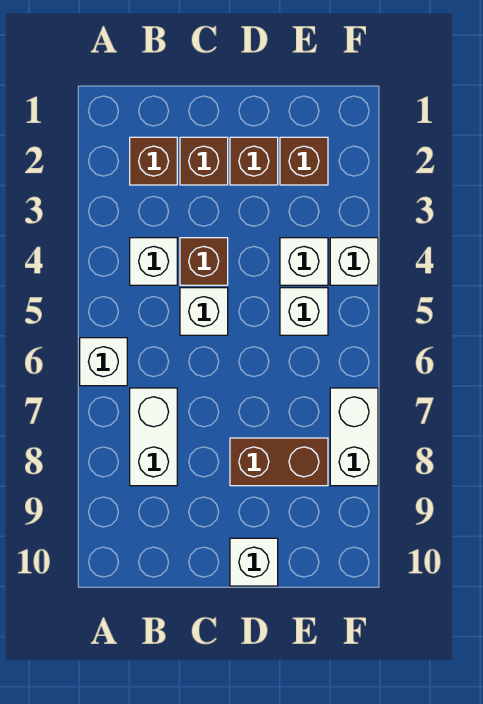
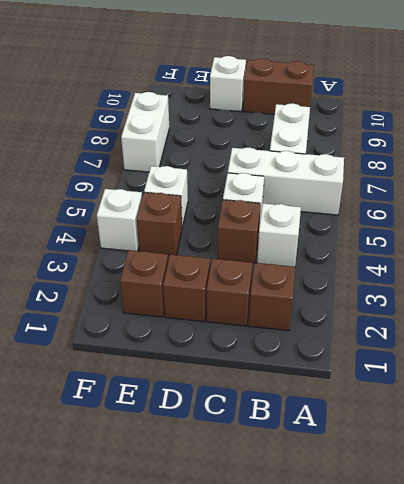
white brick A6 level 1 -> white brick A6:C6 level 1
brown brick D8:E8 level 1 -> brown brick B10:C10 level 1
white brick E4 level 1 -> brown brick E4 level 1

